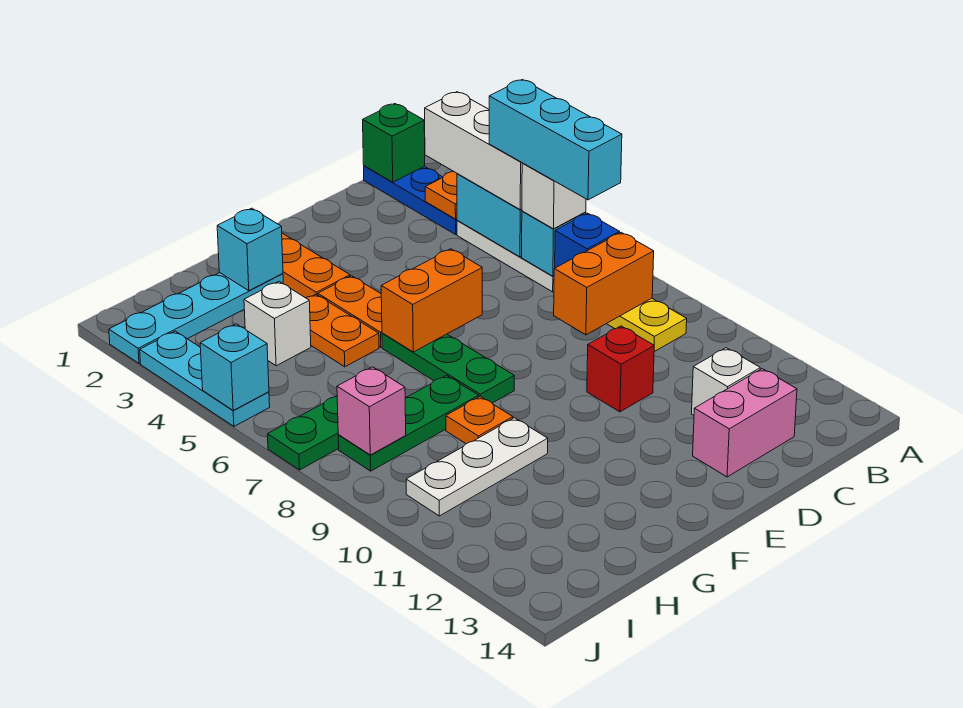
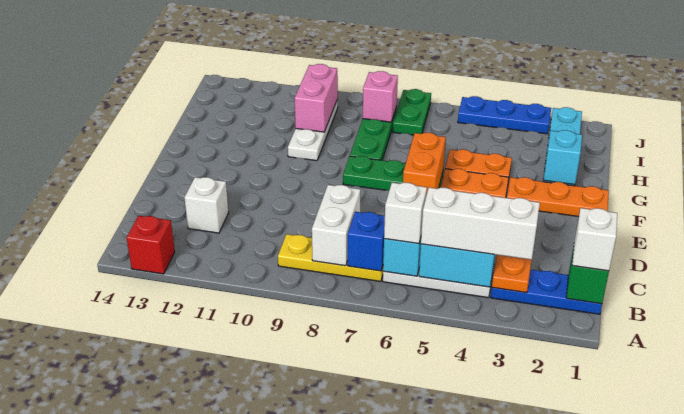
cyan brick B5:B7 level 4 -> none
orange brick B8:C8 level 2 -> white brick B8:C8 level 2
pink brick C13:D13 level 1 -> pink brick H10:I10 level 2
red brick D10 level 1 -> red brick A13 level 1
orange plate G9 level 1 -> none
white brick H4 level 1 -> white brick B1 level 3
cyan plate J3:J5 level 1 -> blue plate J3:J5 level 1
cyan brick J5 level 2 -> none

